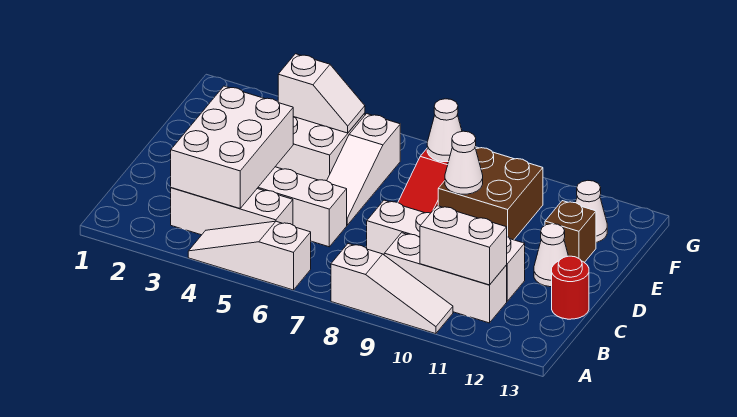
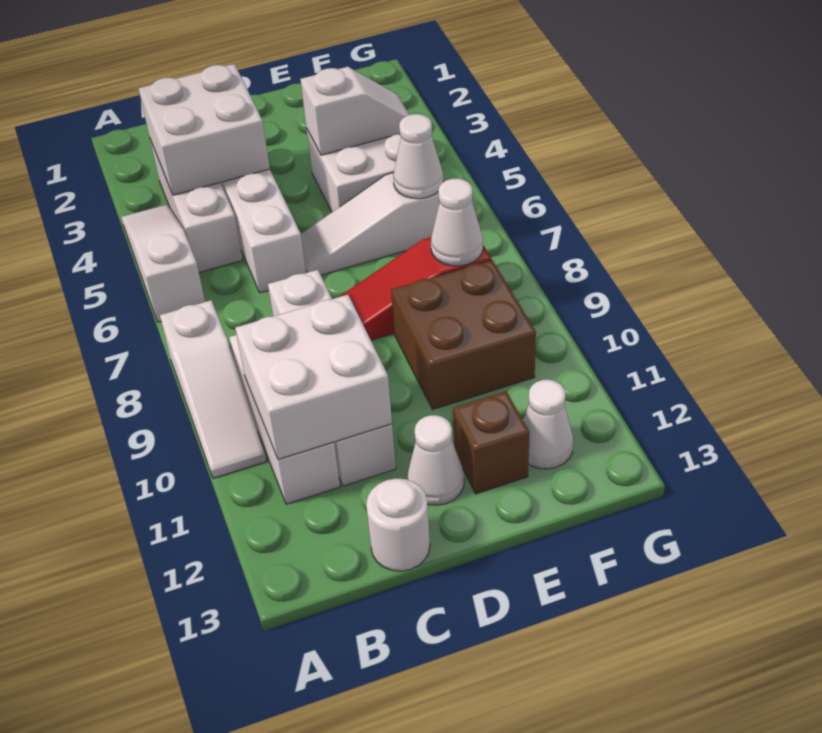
white brick B3:D4 level 2 -> white brick B3:C4 level 2
white brick B10:B11 level 2 -> white brick B10:C11 level 2
red round brick C13 level 1 -> white round brick C13 level 1
white cone E9 level 2 -> white cone F6 level 2
white slope F4:F5 level 2 top 4 -> white slope E4:F4 level 2 top E

